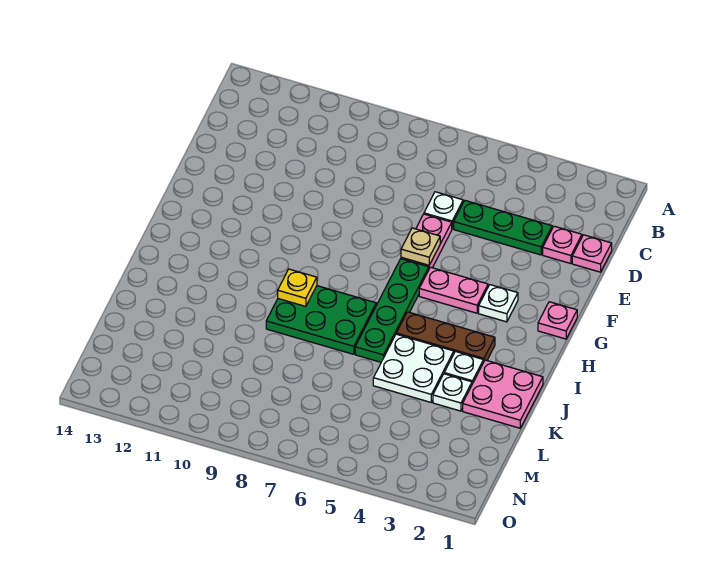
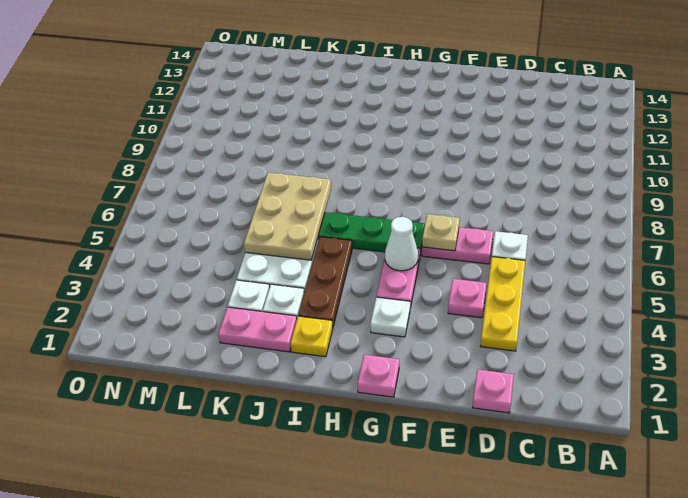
pink plate D2 level 1 -> pink plate E4 level 1
green plate D3:D5 level 1 -> yellow plate D3:D5 level 1
none -> white cone G5 level 2
green plate I7:J9 level 1 -> none
yellow plate I9 level 2 -> yellow plate I2 level 1
pink plate J1:K2 level 1 -> pink plate J2:K2 level 1
none -> tan plate J5:K7 level 2

